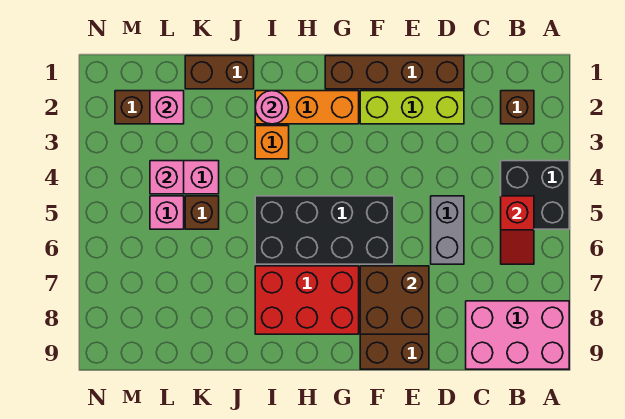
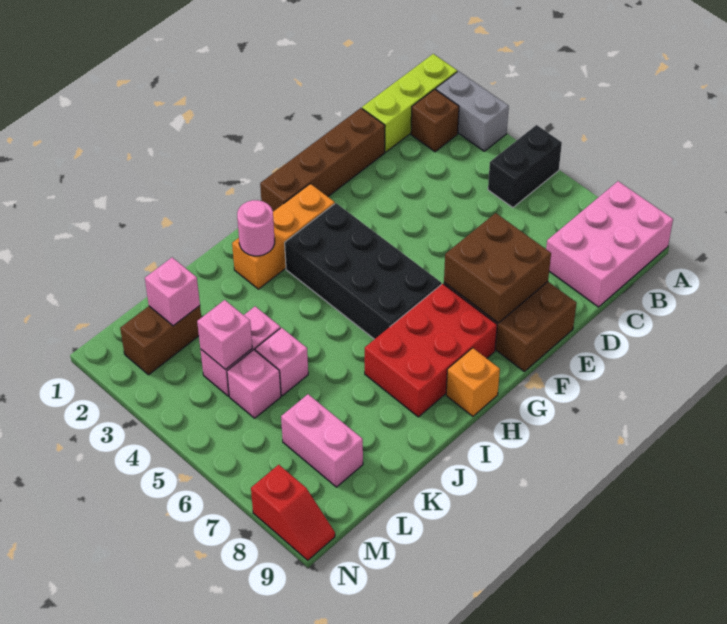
black brick A4:B5 level 1 -> black brick A5:B5 level 1
red slope B5:B6 level 2 top 5 -> red slope N8:N9 level 1 top 8
lime brick D2:F2 level 1 -> lime brick A1:C1 level 1
grey brick D5:D6 level 1 -> grey brick A2:A3 level 1
black brick F5:I6 level 1 -> black brick G3:H6 level 1
orange brick I3 level 1 -> orange brick H9 level 1
brown brick J1:K1 level 1 -> none
brown brick K5 level 1 -> pink brick K5 level 1
none -> pink brick L7:L8 level 1

